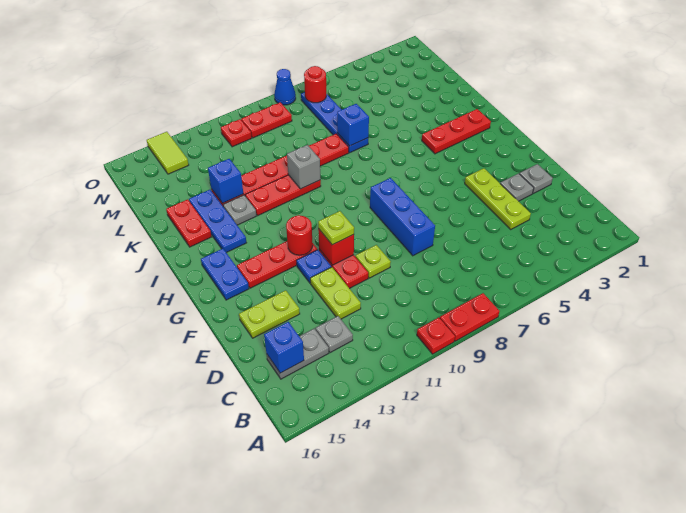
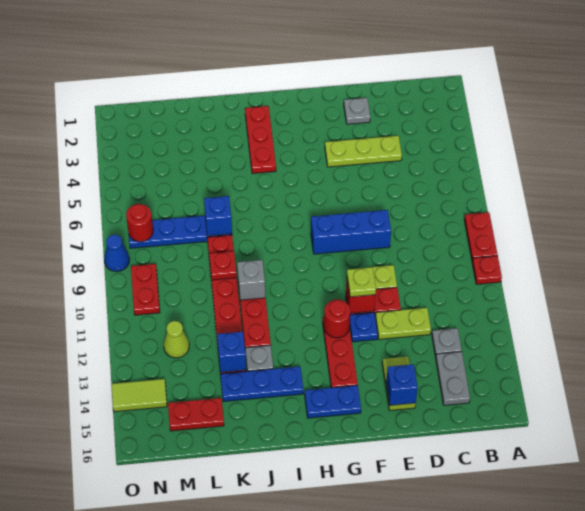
blue brick C15 level 2 -> blue brick E15 level 2
grey plate E3 level 1 -> none
red plate J15:K15 level 1 -> red plate L15:M15 level 1
none -> lime cone M12 level 1
red plate N11 level 1 -> red plate K9 level 2

